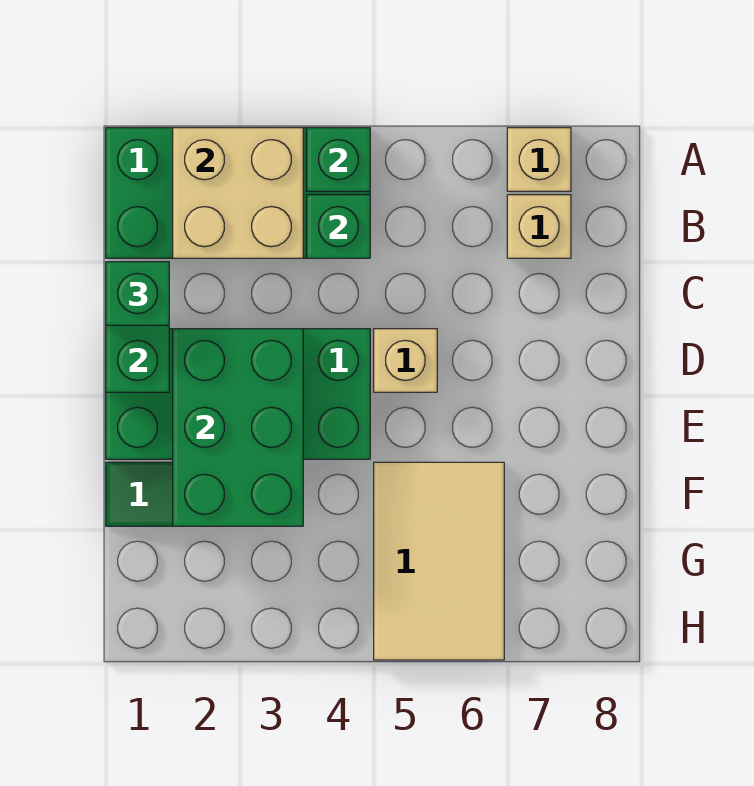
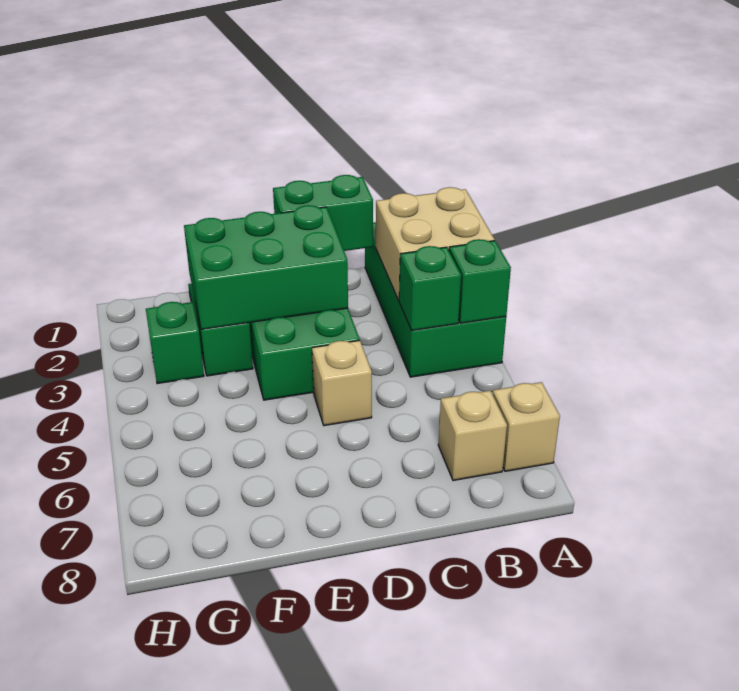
green brick C1 level 3 -> green brick G3 level 1
tan tile F5:H6 level 1 -> none

